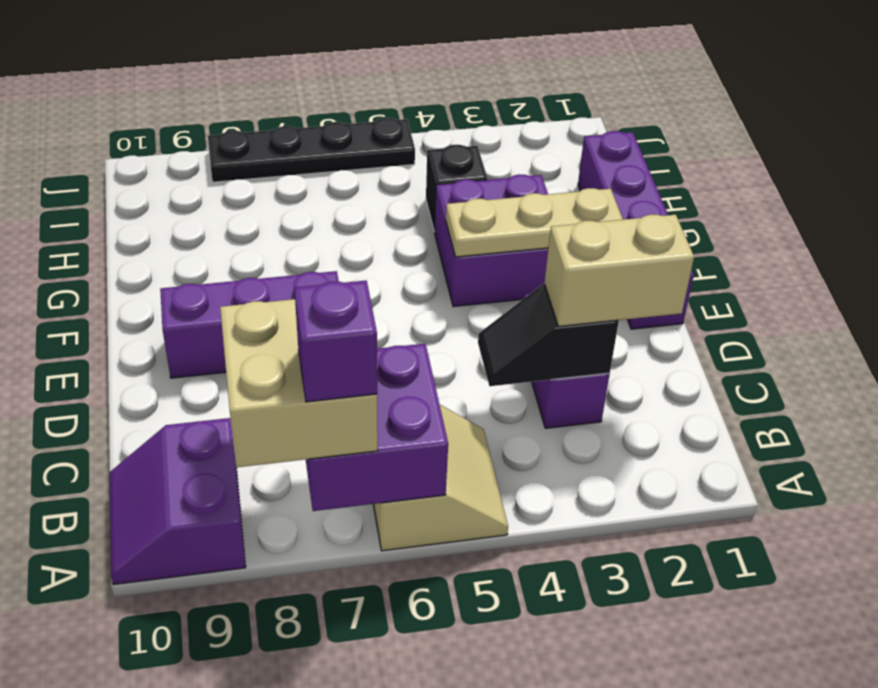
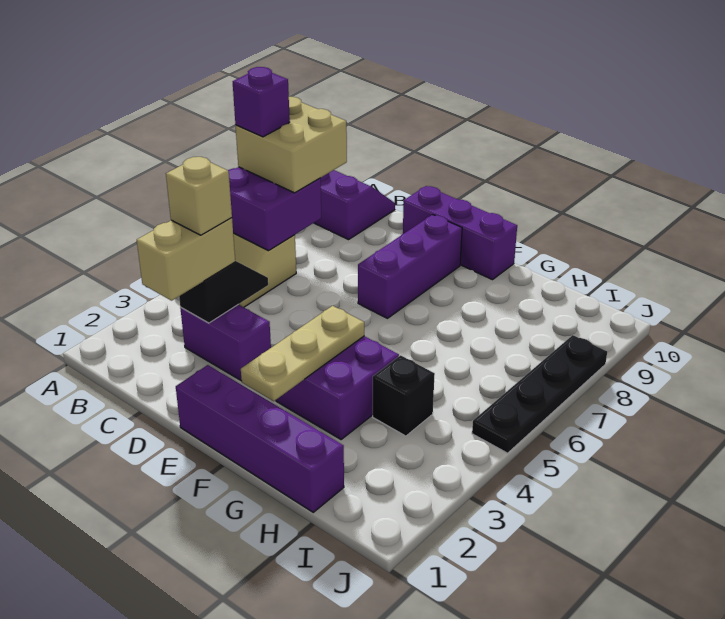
none -> tan brick C3 level 4
none -> purple brick D10:F10 level 1

